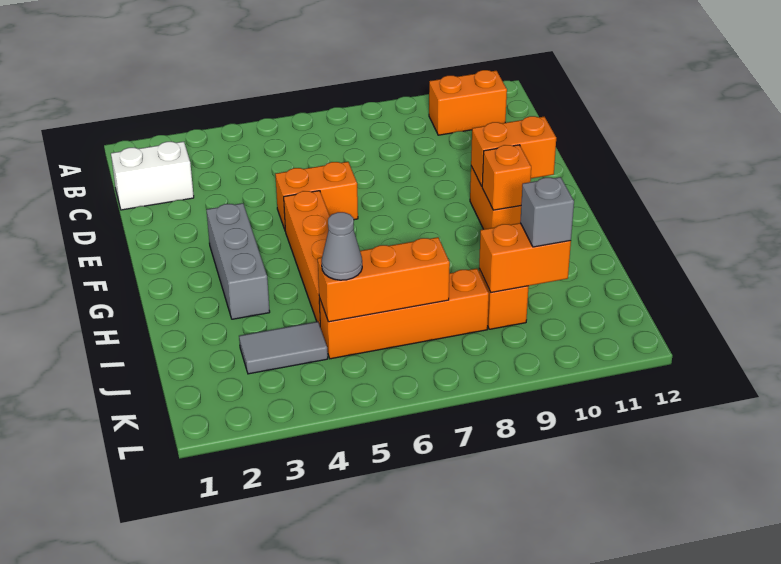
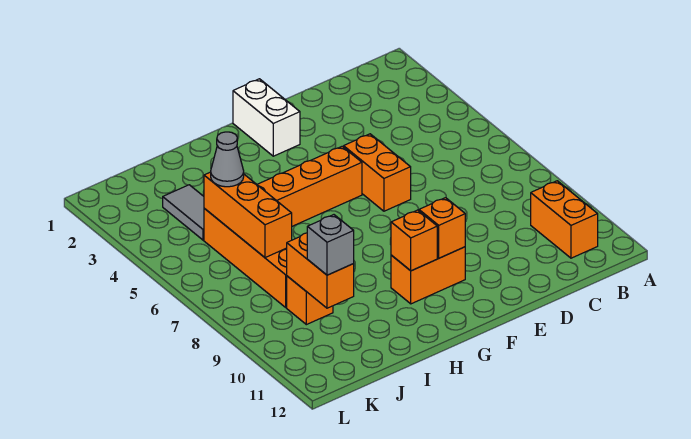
white brick C1:C2 level 1 -> white brick F1:F2 level 1
grey brick F3:H3 level 1 -> none
orange brick F10:F11 level 2 -> orange brick F10 level 2

